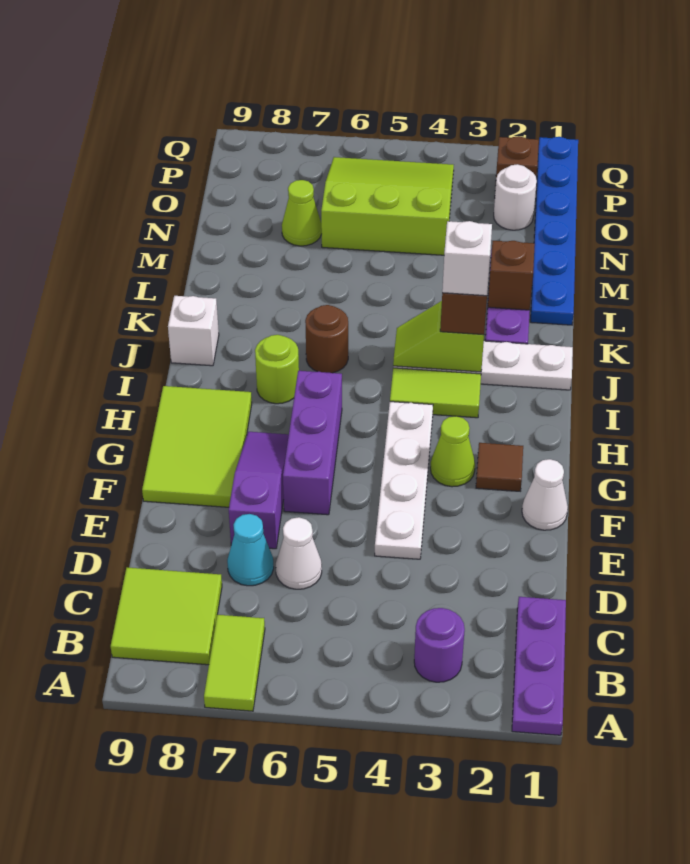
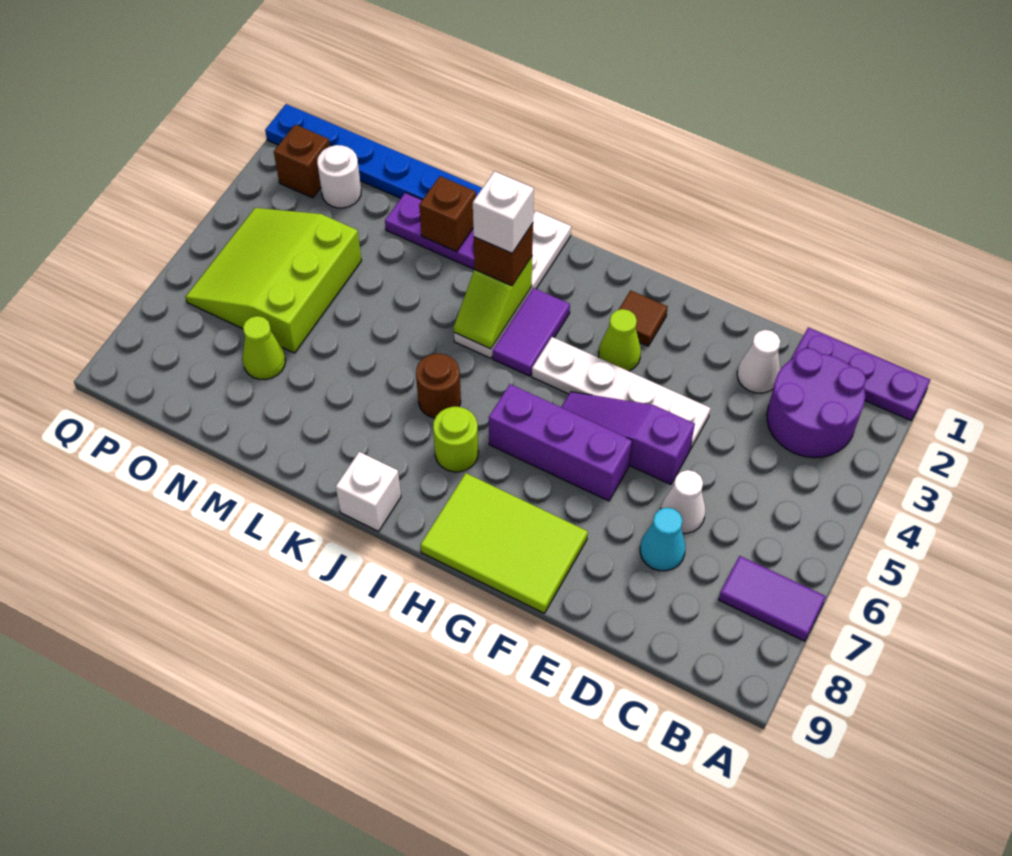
lime tile A7:B7 level 1 -> purple tile A7:B7 level 1
purple round brick B3 level 1 -> purple round brick B2:C3 level 1
lime tile B8:C9 level 1 -> none
purple slope E7:G7 level 1 top E -> purple slope E5:G5 level 1 top E
white cone F1 level 1 -> white cone D2 level 1
lime tile I3:I4 level 1 -> purple tile I3:I4 level 1

